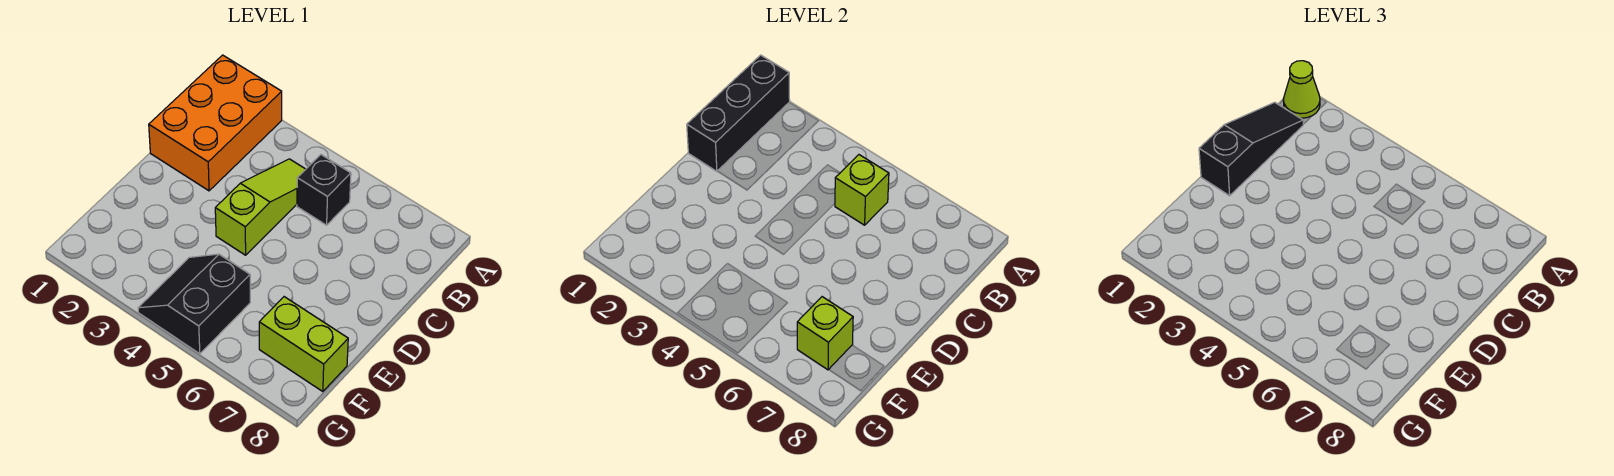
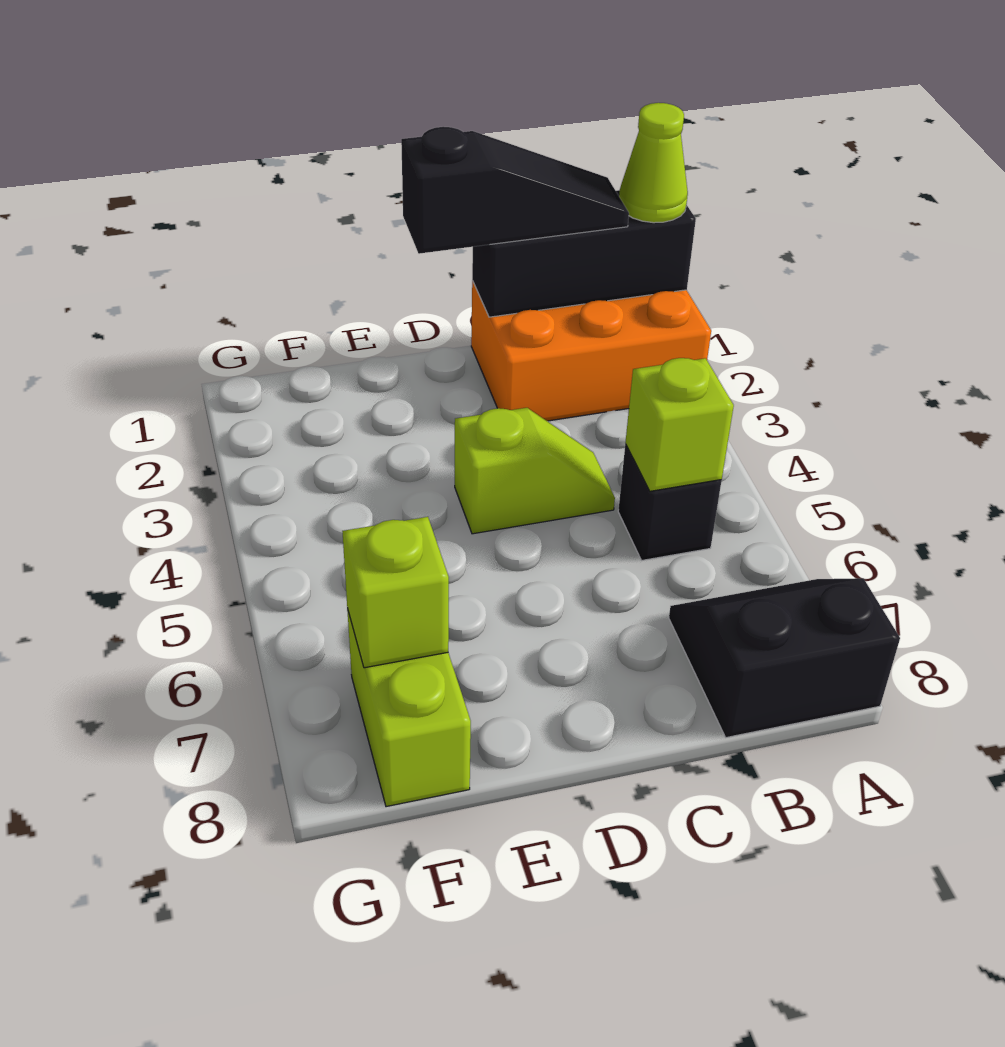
lime slope B4:D4 level 1 top D -> lime slope C4:D4 level 1 top D
black slope F4:G5 level 1 top 5 -> black slope A7:B8 level 1 top 8

